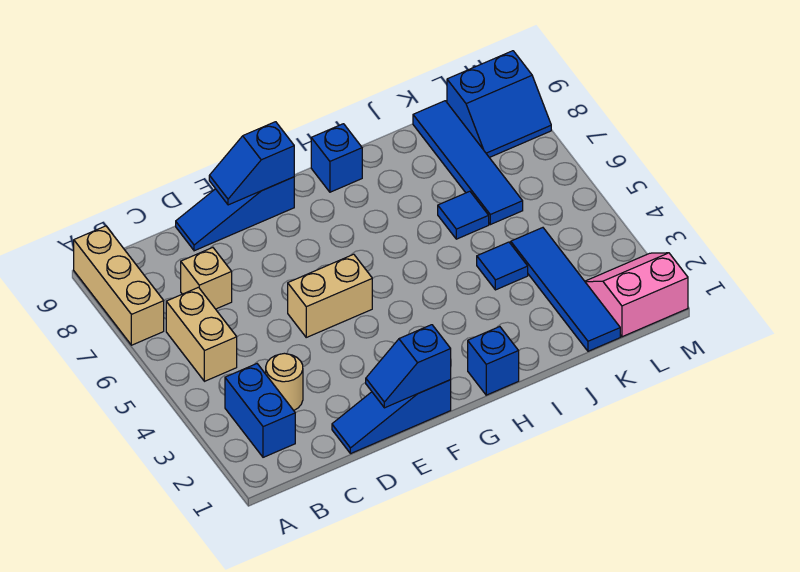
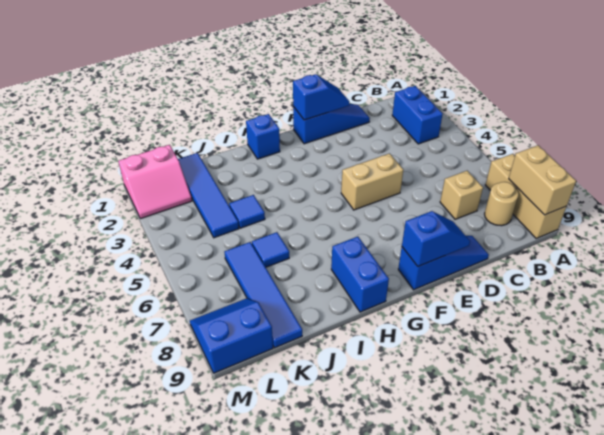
tan brick B5:B6 level 1 -> tan brick A8:A9 level 2
tan round brick C3 level 1 -> tan round brick B8 level 1
blue brick H9 level 1 -> blue brick H8:H9 level 1

